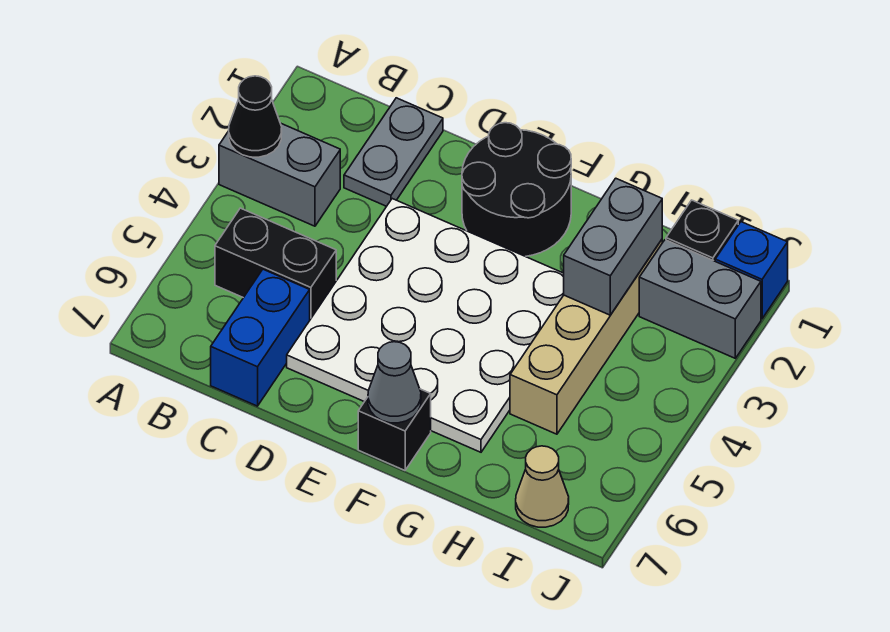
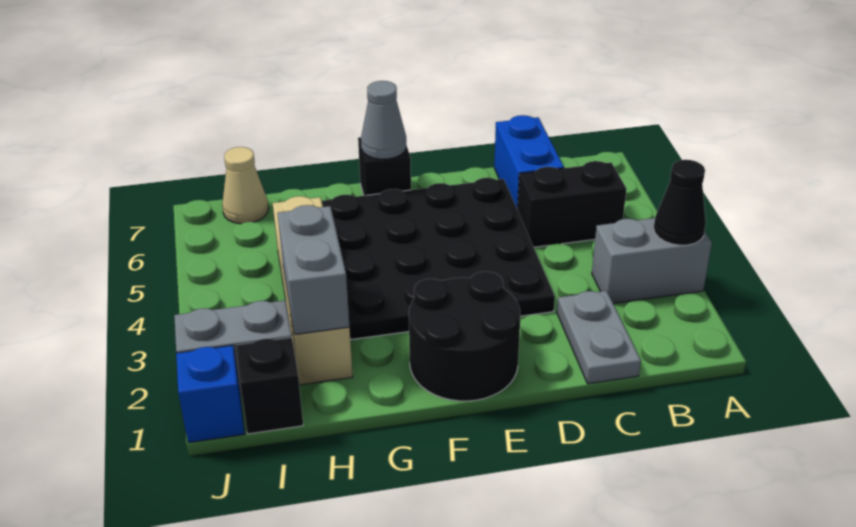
white plate D3:G6 level 1 -> black plate D3:G6 level 1

